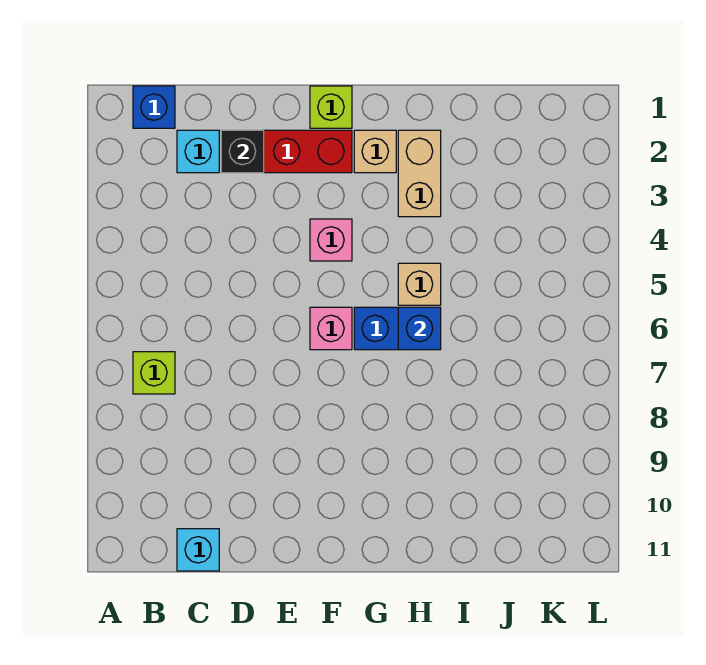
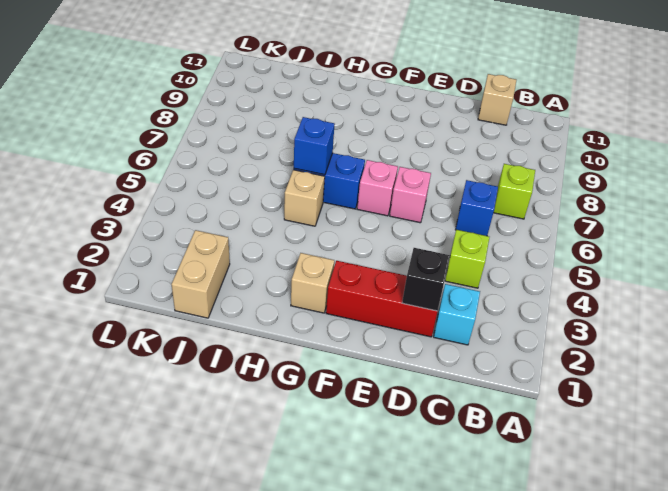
blue brick B1 level 1 -> blue brick C6 level 1
cyan brick C11 level 1 -> tan brick C11 level 1
lime brick F1 level 1 -> lime brick C4 level 1
pink brick F4 level 1 -> pink brick E6 level 1
tan brick H2:H3 level 1 -> tan brick J1:J2 level 1

